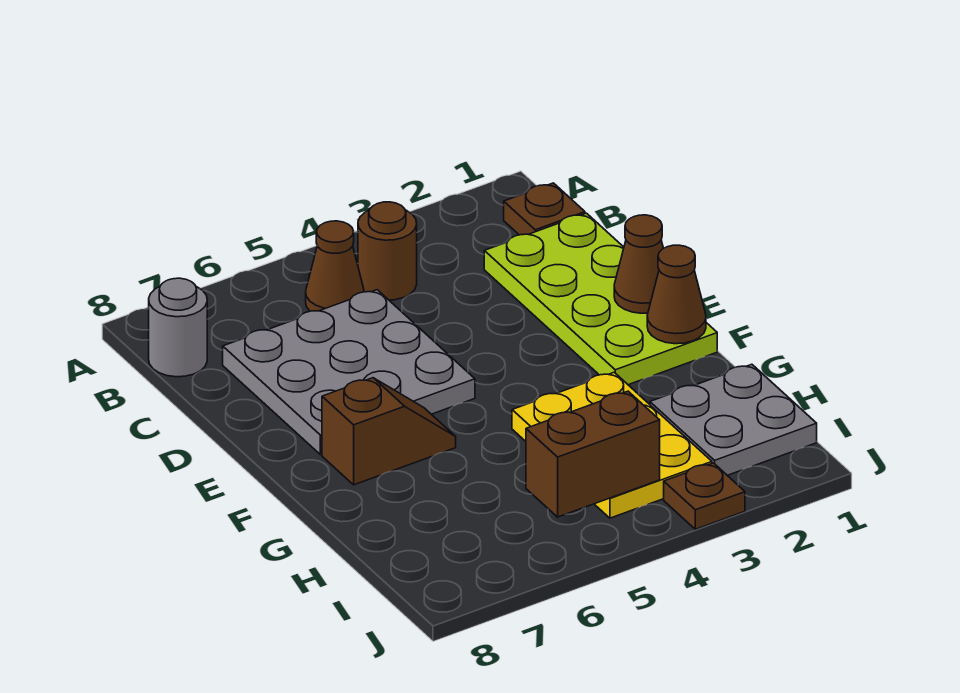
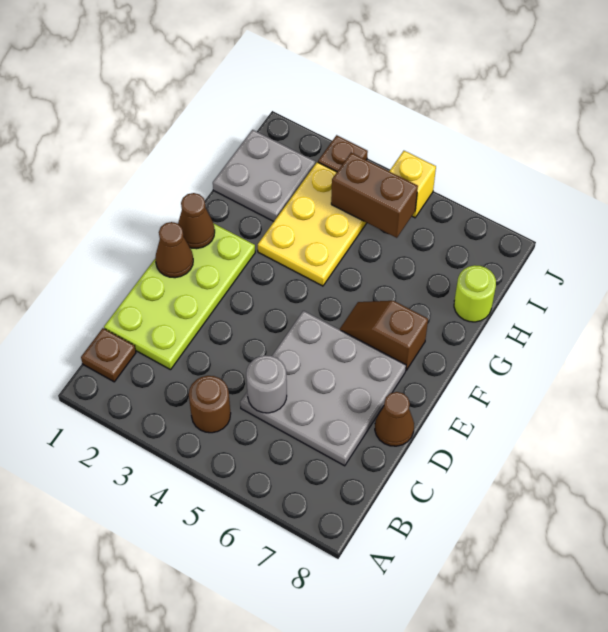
brown cone B5 level 1 -> brown cone D8 level 1
grey round brick B8 level 1 -> grey round brick C5 level 2
none -> lime round brick H8 level 1
none -> yellow brick J5 level 1

